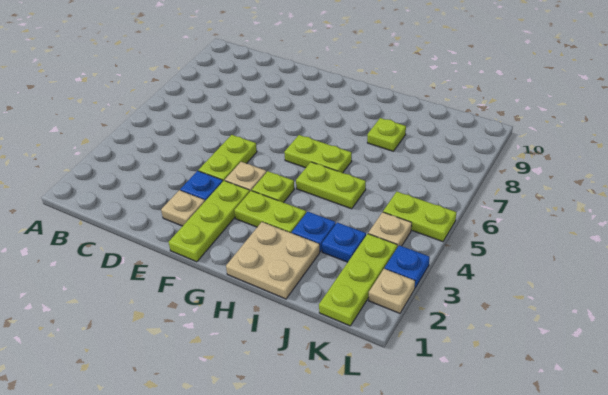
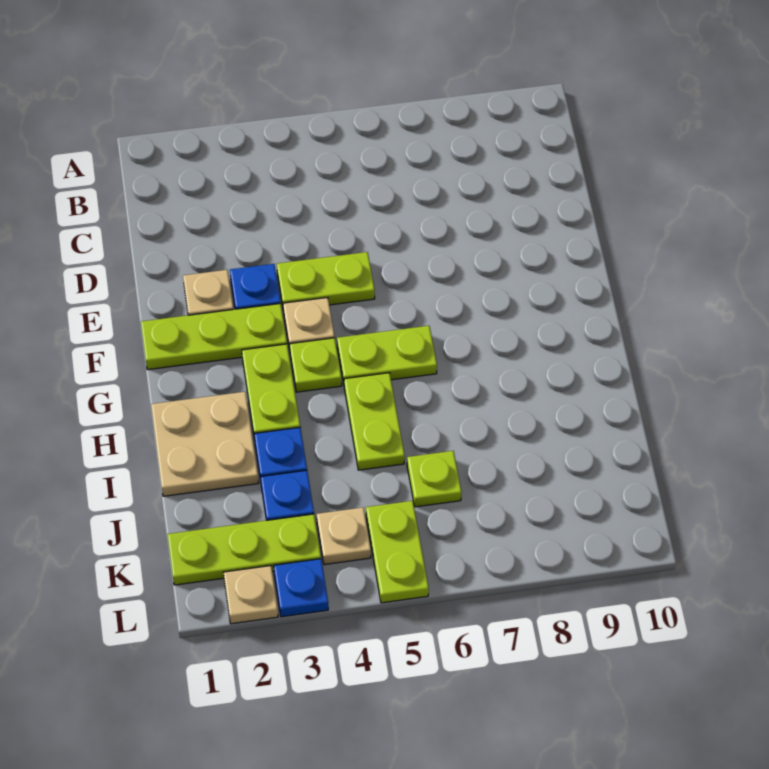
lime plate G6:H6 level 1 -> lime plate G5:G6 level 1
lime plate I8 level 1 -> lime plate J6 level 1

